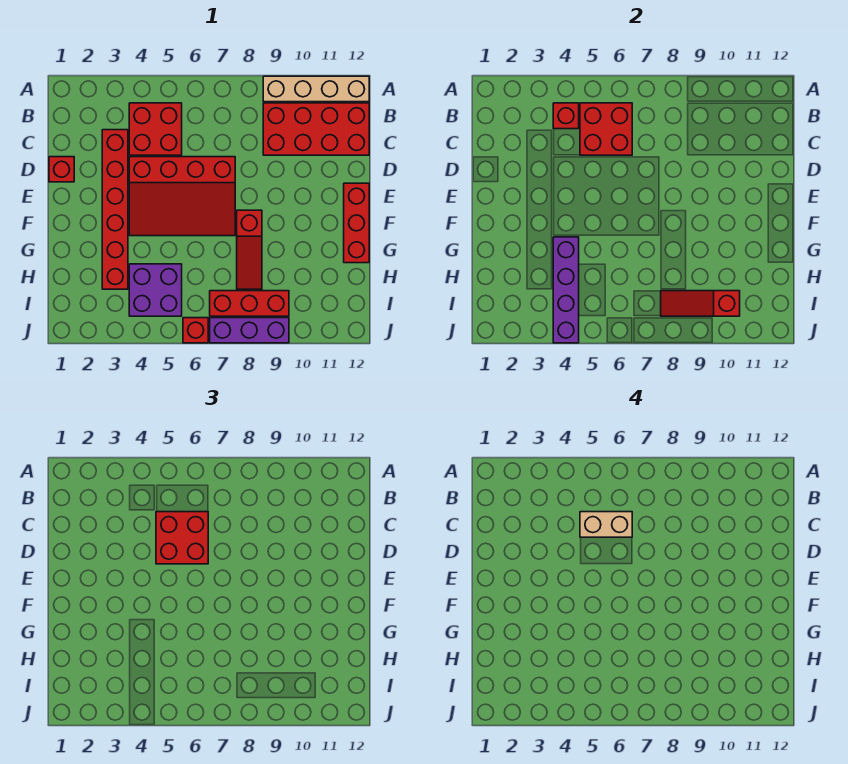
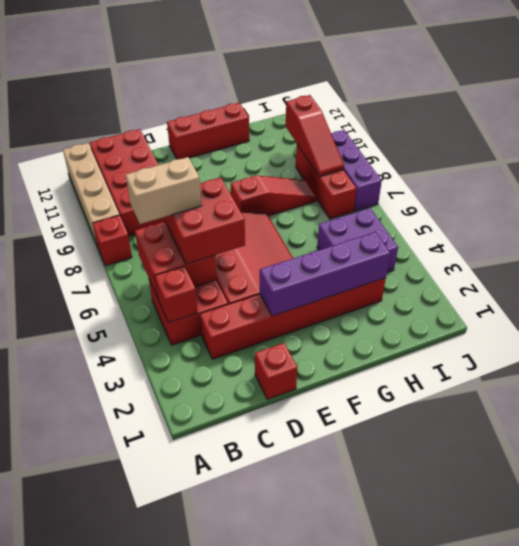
tan brick C5:C6 level 4 -> tan brick B6:C6 level 4
purple brick G4:J4 level 2 -> purple brick E3:H3 level 2
red brick J6 level 1 -> red brick A8 level 1

